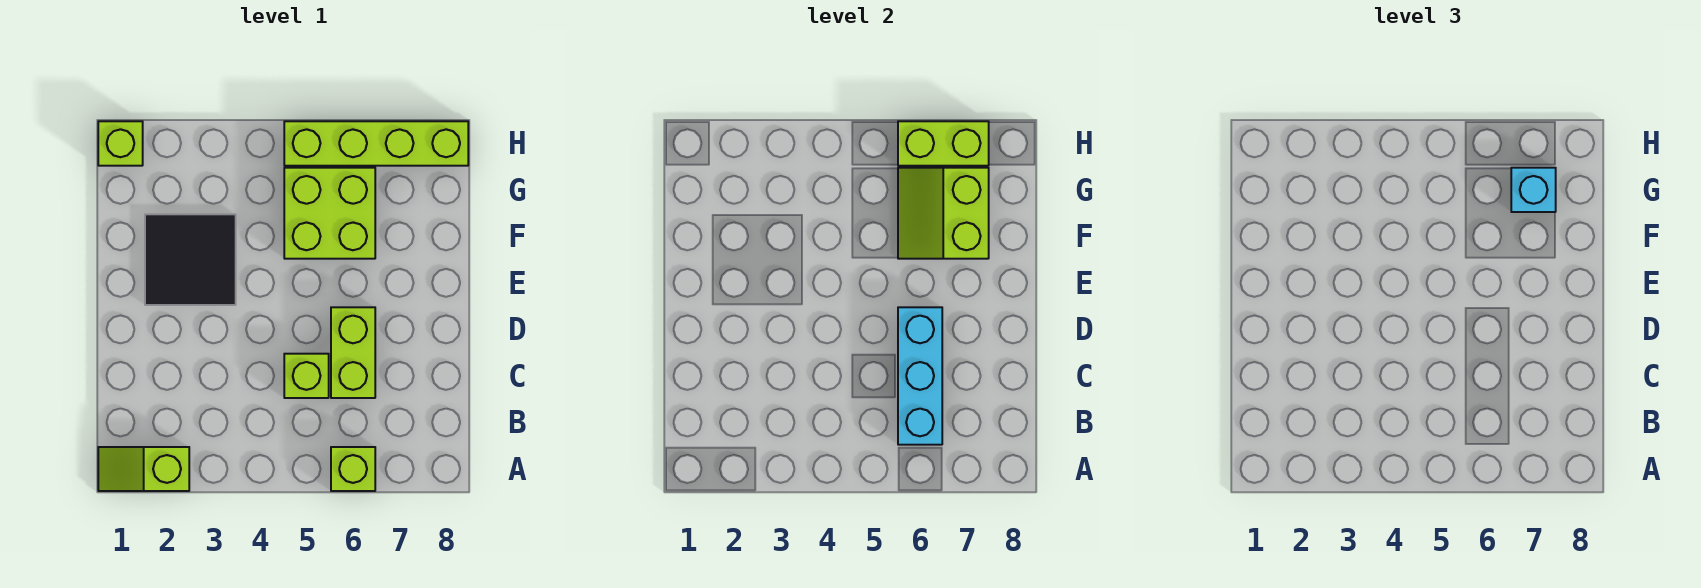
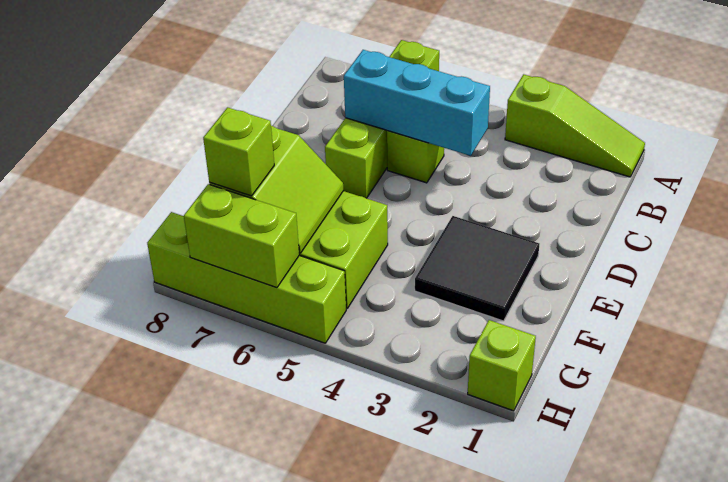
lime slope A1:A2 level 1 top 2 -> lime slope A1:A3 level 1 top 3
cyan brick B6:D6 level 2 -> cyan brick C4:C6 level 2
cyan brick G7 level 3 -> lime brick G7 level 3

